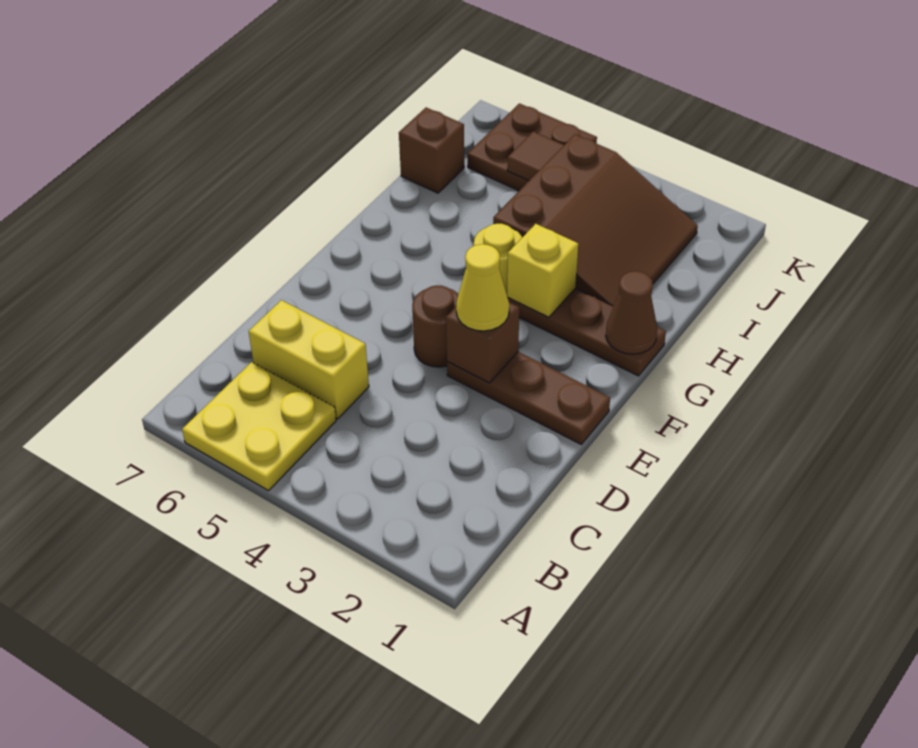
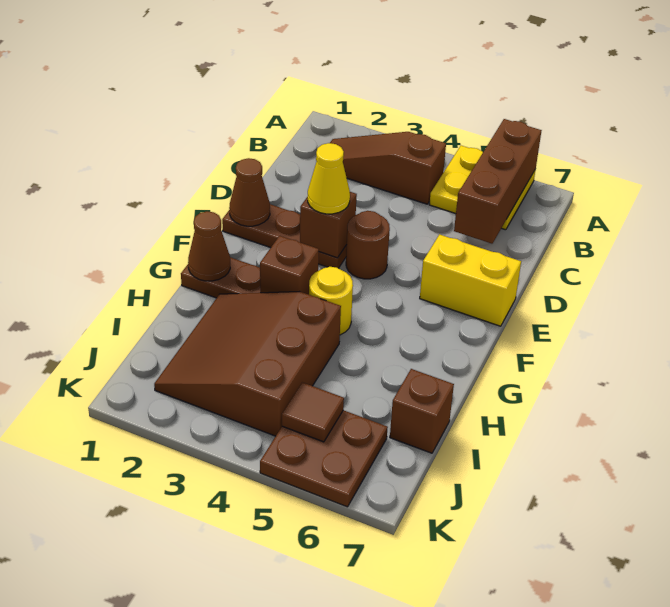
none -> brown brick A6:C6 level 2
none -> brown slope B2:B4 level 1 top 4
yellow brick C5:C6 level 1 -> yellow brick E6:E7 level 1
none -> brown cone E1 level 2
yellow brick G3 level 2 -> brown brick G3 level 2

